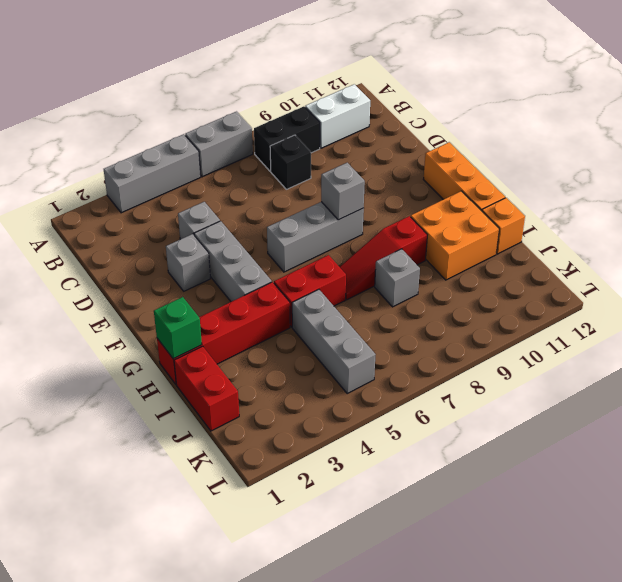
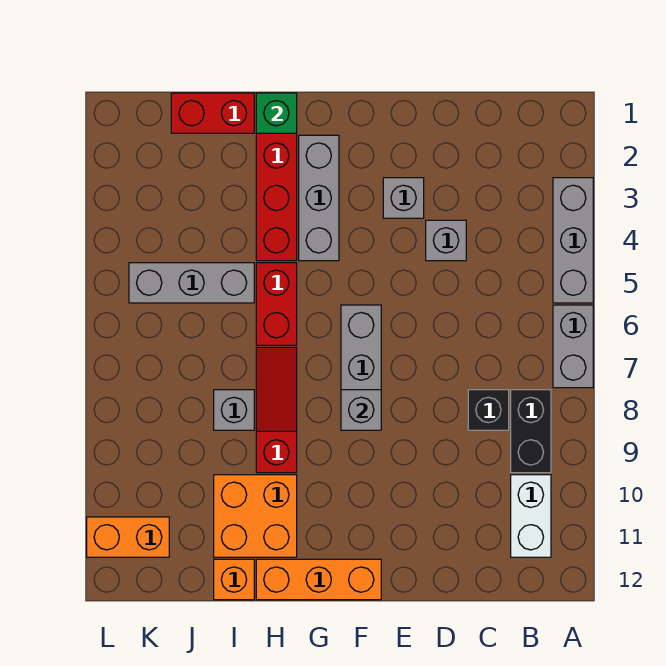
grey brick E4:G4 level 1 -> grey brick G2:G4 level 1
none -> orange brick K11:L11 level 1

